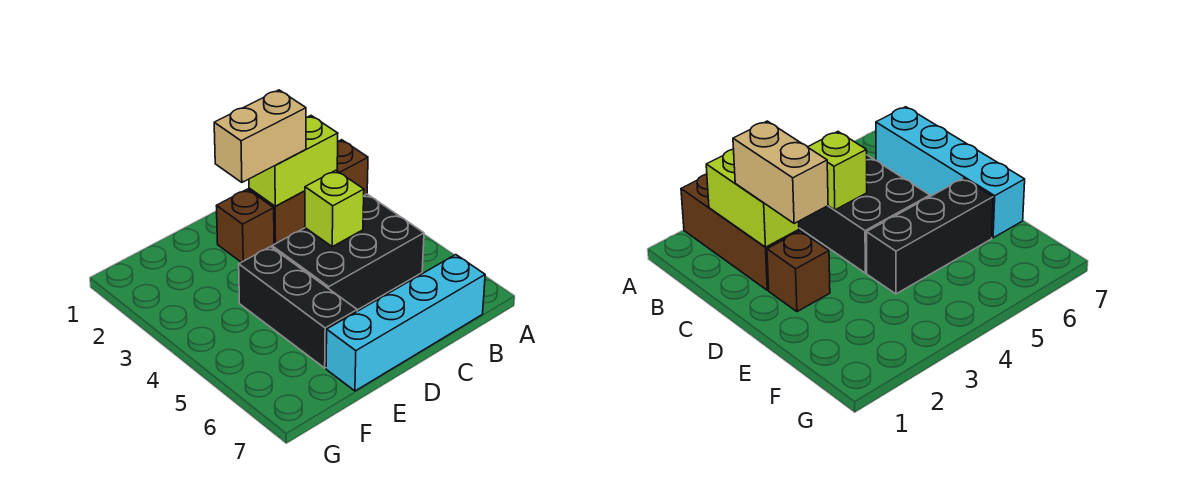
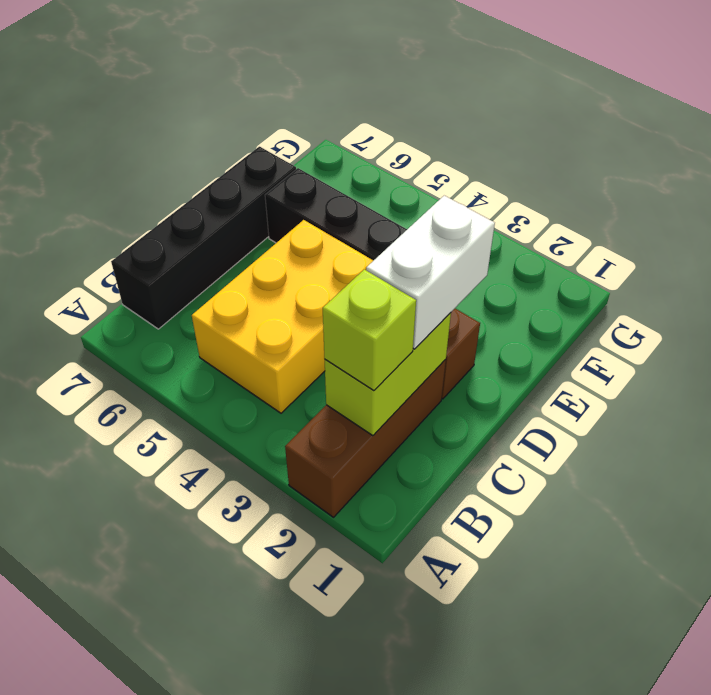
black brick B4:D5 level 1 -> yellow brick B4:D5 level 1
cyan brick B7:E7 level 1 -> black brick B7:E7 level 1
tan brick C2:D2 level 3 -> white brick C2:D2 level 3
lime brick C4 level 2 -> lime brick B2 level 3

